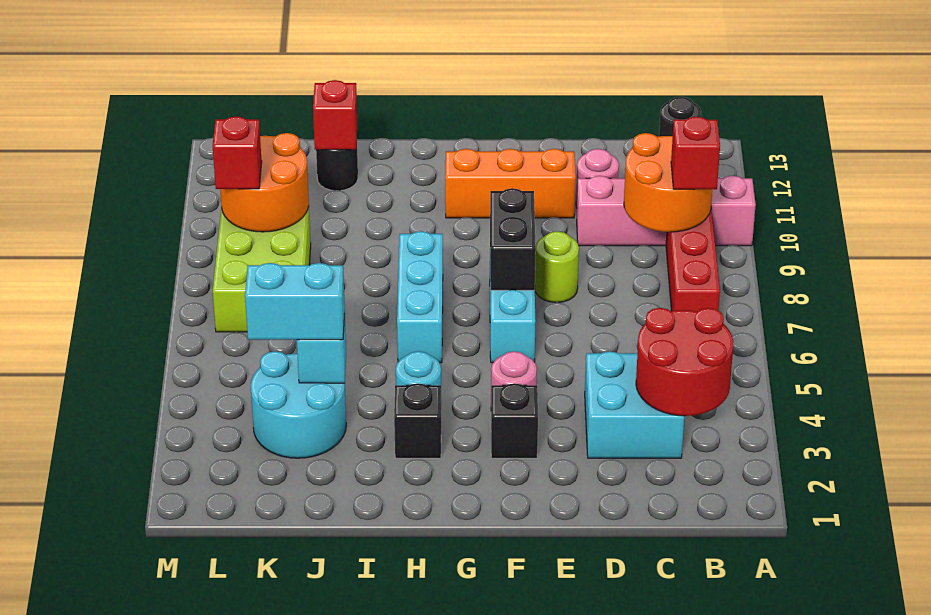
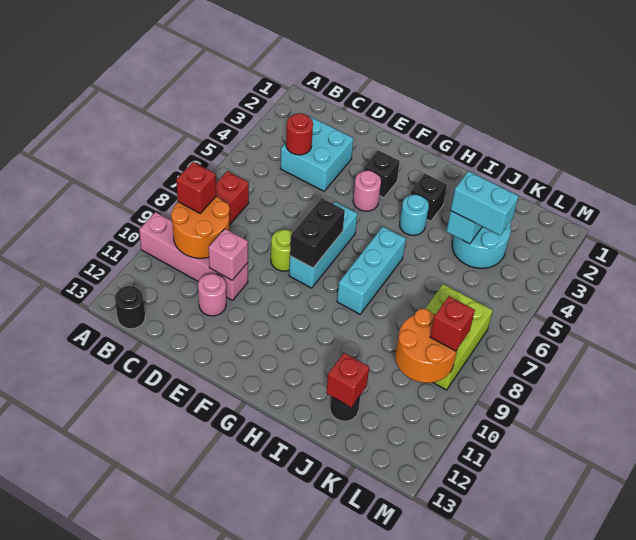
red round brick B3:C4 level 2 -> red round brick C4 level 2
none -> pink brick D10 level 2
orange brick E11:G11 level 1 -> none

